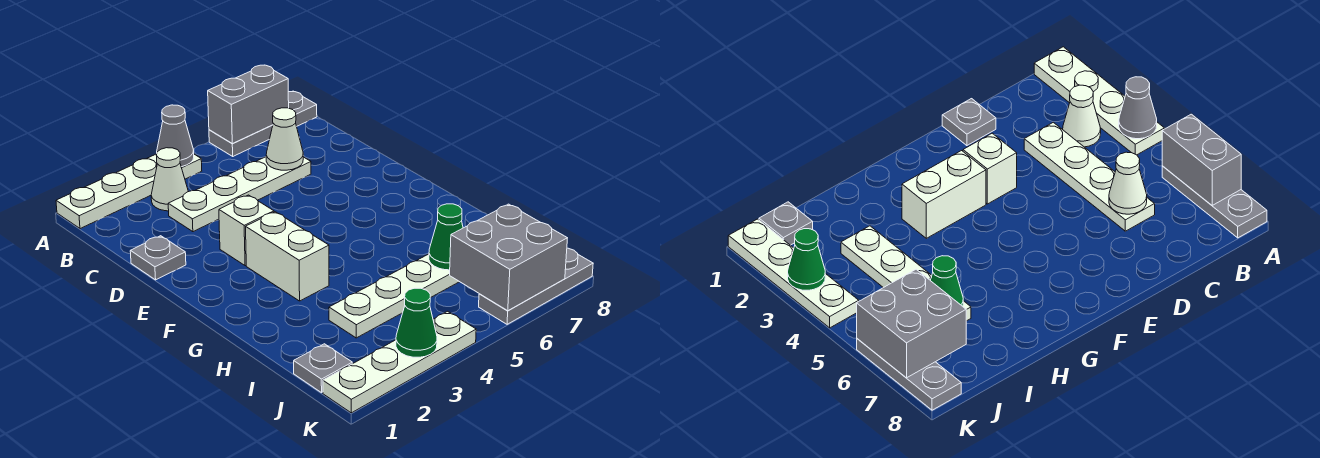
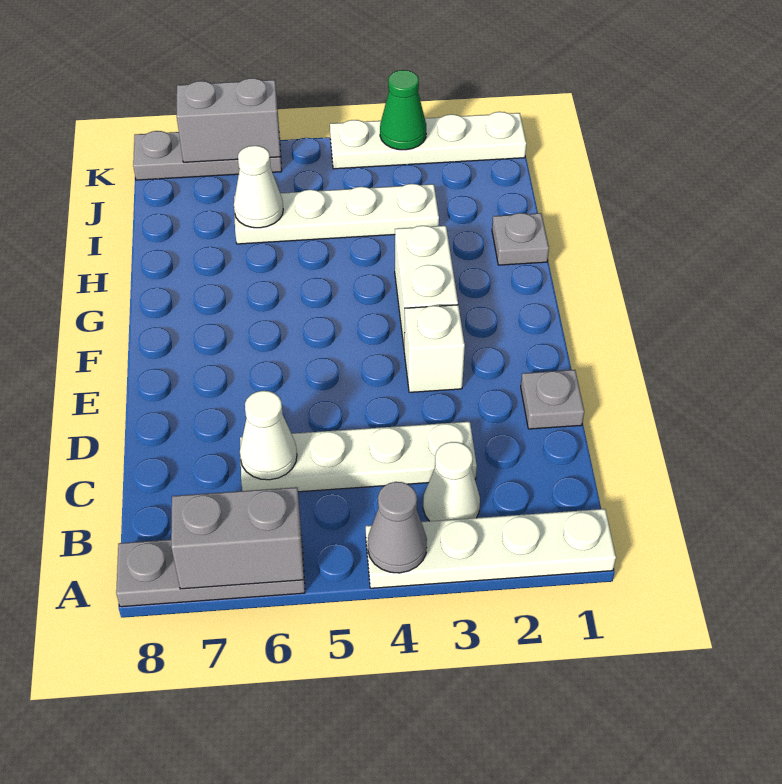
green cone I6 level 2 -> white cone I6 level 2
grey plate J1 level 1 -> grey plate H1 level 1
grey brick J6:K7 level 2 -> grey brick K6:K7 level 2

